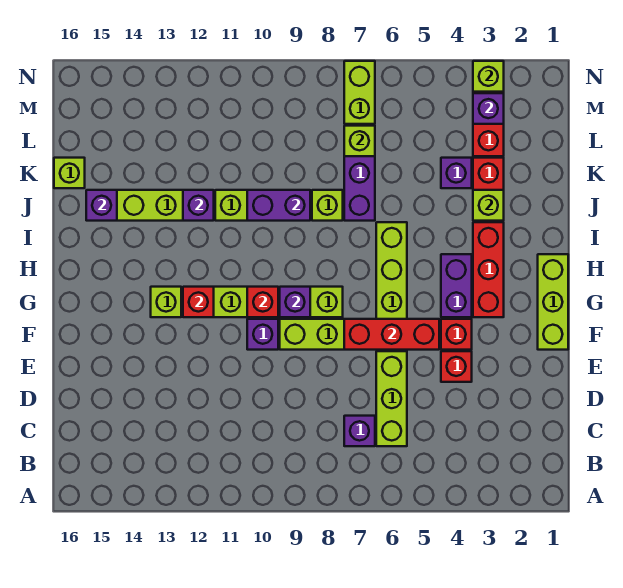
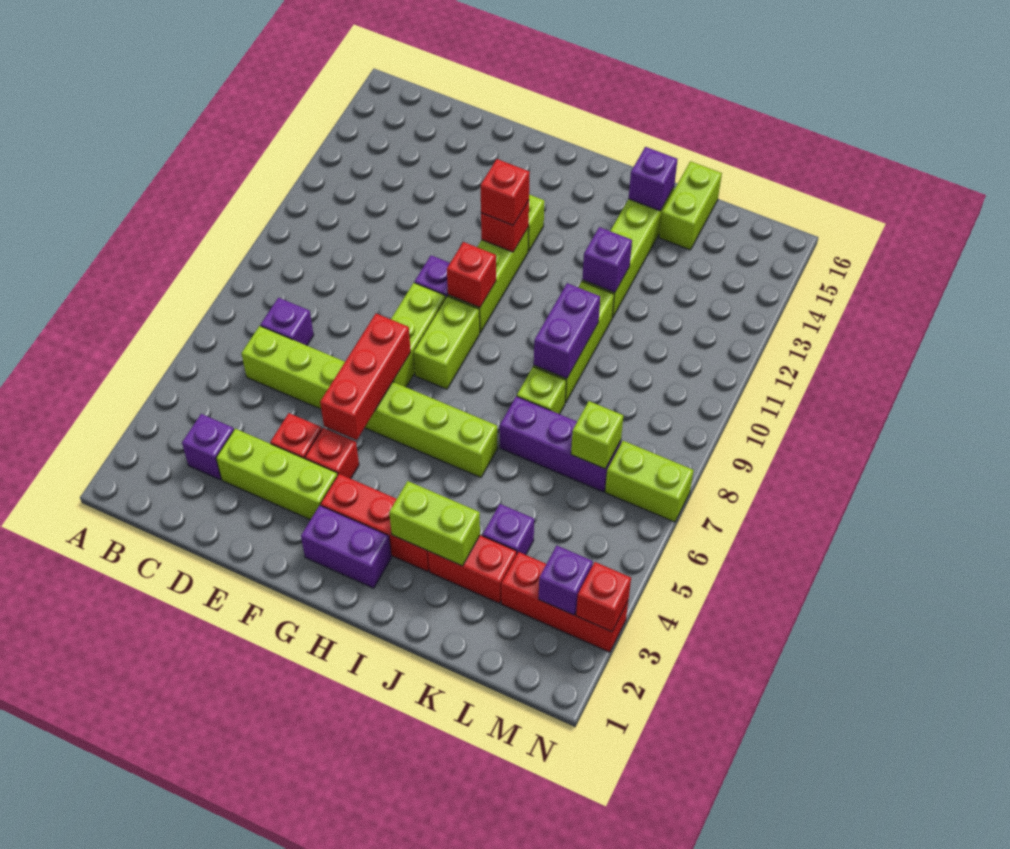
lime brick F1:H1 level 1 -> lime brick D3:F3 level 1
purple brick G4:H4 level 1 -> purple brick G2:H2 level 1
purple brick G9 level 2 -> purple brick C3 level 1
none -> red brick G12 level 3
lime brick J3 level 2 -> lime brick I3:J3 level 2
lime brick K16 level 1 -> lime brick K15:K16 level 1
lime brick N3 level 2 -> red brick N3 level 2

